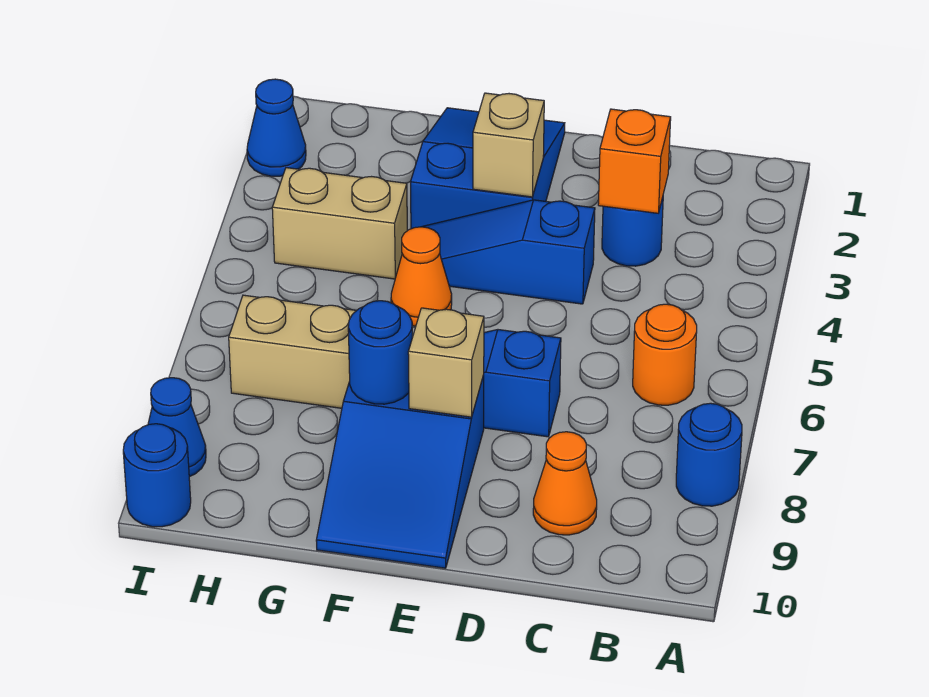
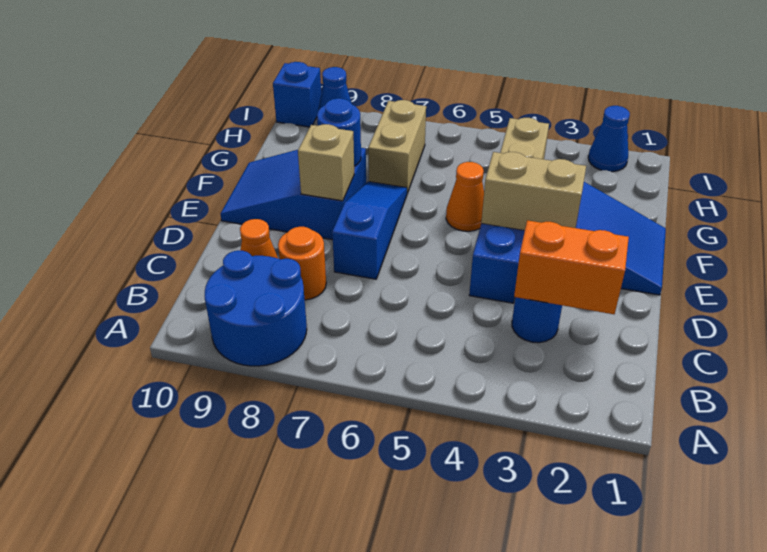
blue round brick A8 level 1 -> blue round brick A8:B9 level 1
orange round brick B6 level 1 -> orange round brick C8 level 1
orange brick C3 level 2 -> orange brick C2:C3 level 2
tan brick E3 level 2 -> tan brick E3:E4 level 2
blue round brick I10 level 1 -> blue brick I10 level 1

